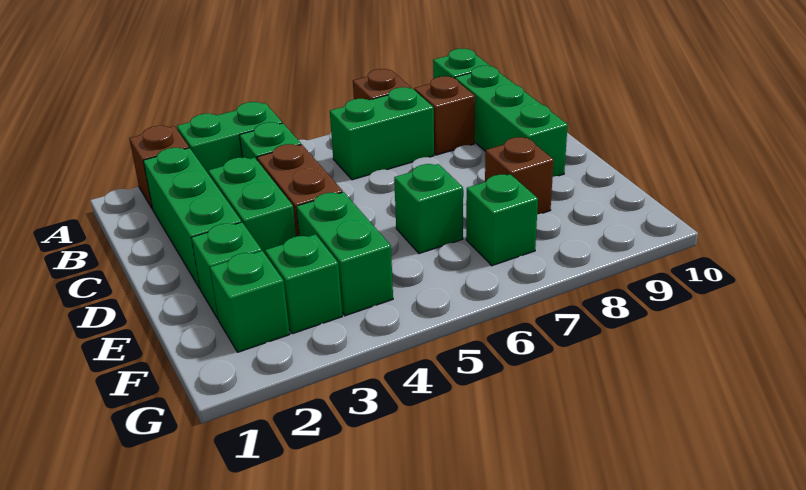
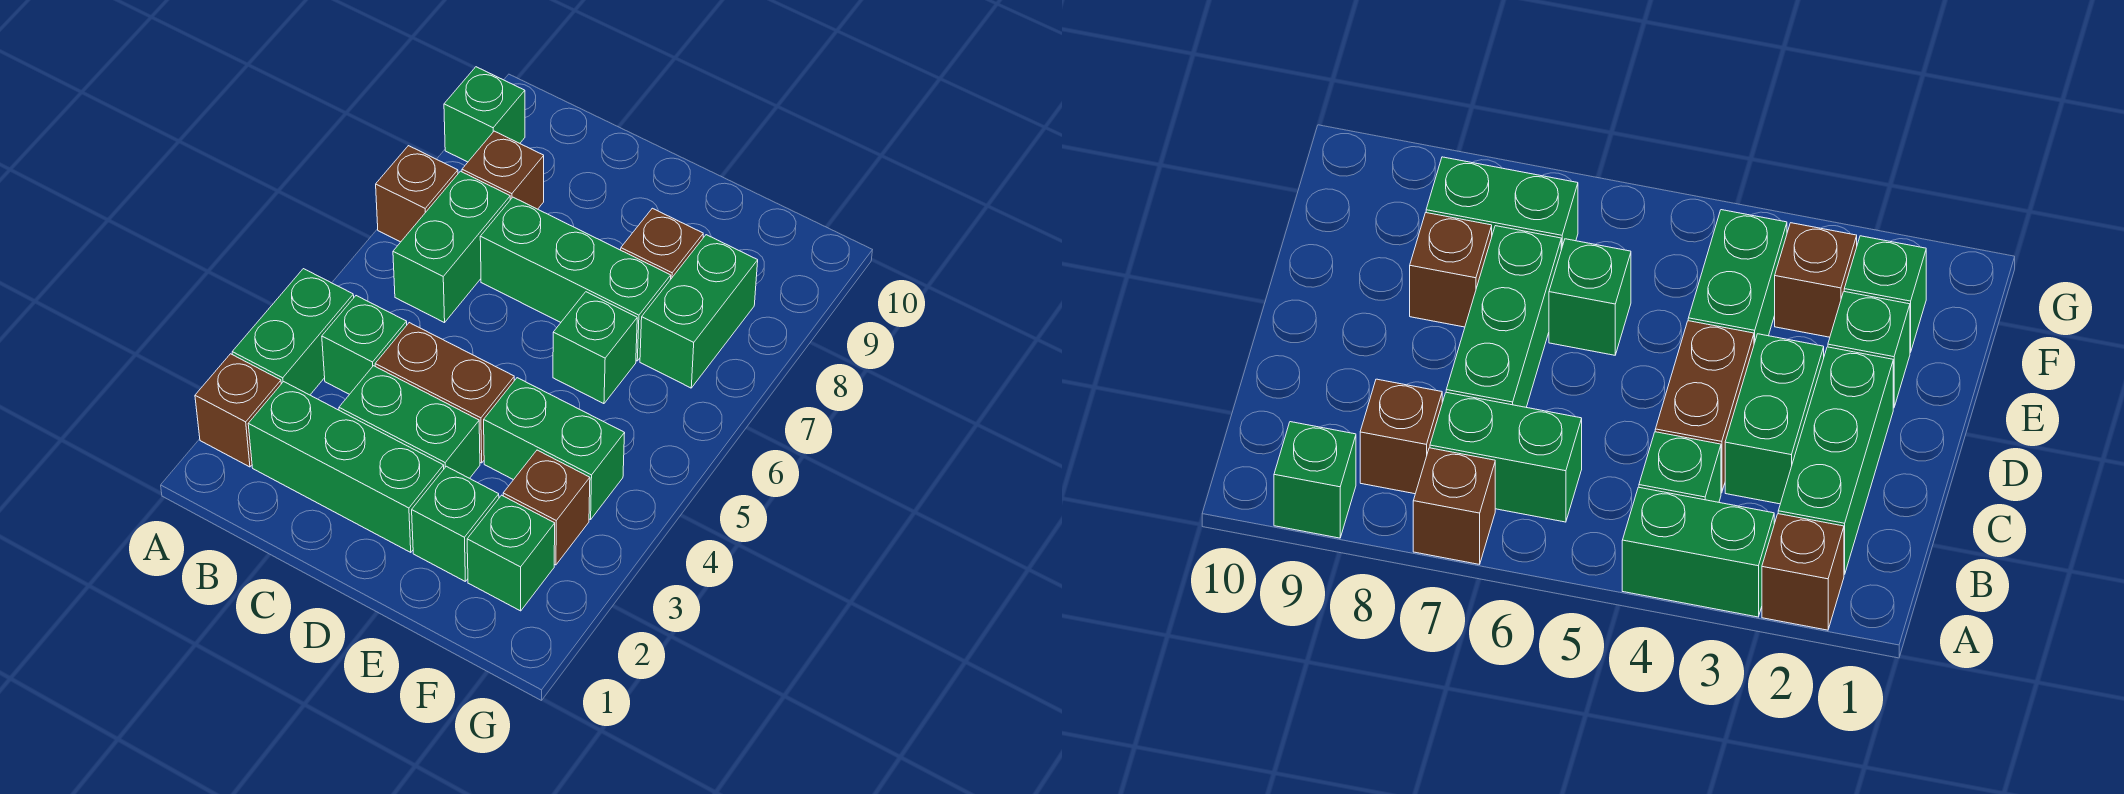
green brick B9:D9 level 1 -> green brick C7:E7 level 1
green brick F3 level 1 -> brown brick F3 level 1
green brick F7 level 1 -> green brick F7:F8 level 1

